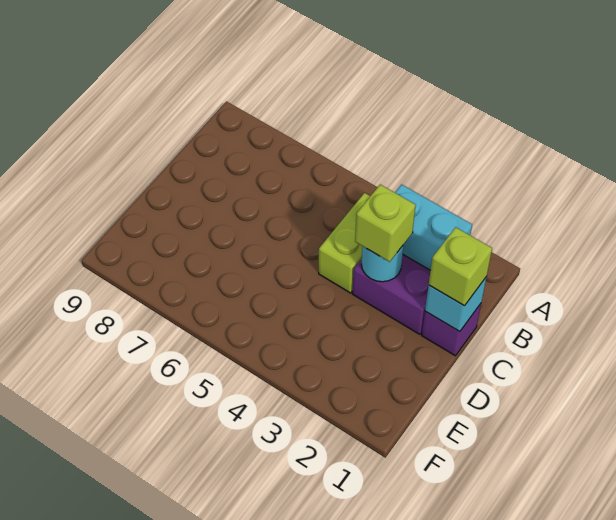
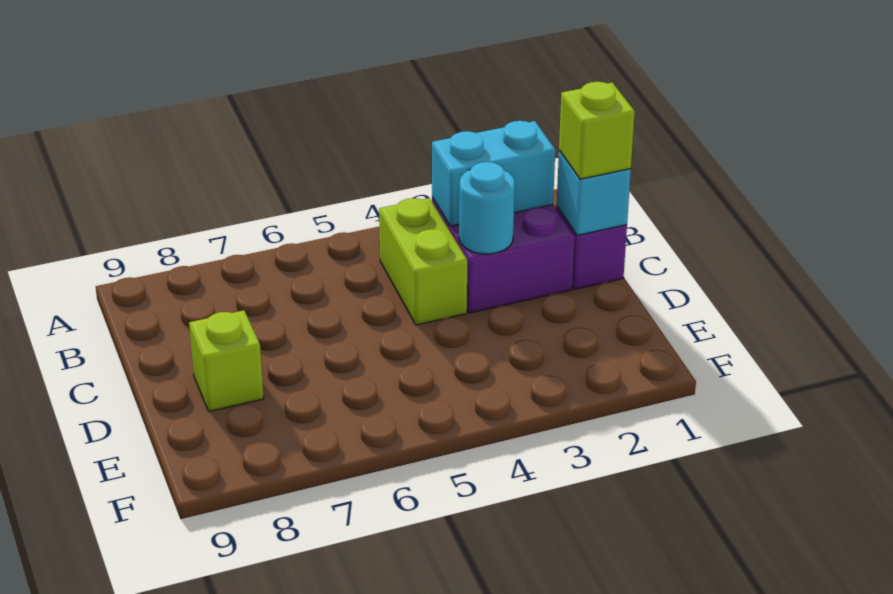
lime brick C3 level 3 -> lime brick D8 level 1

